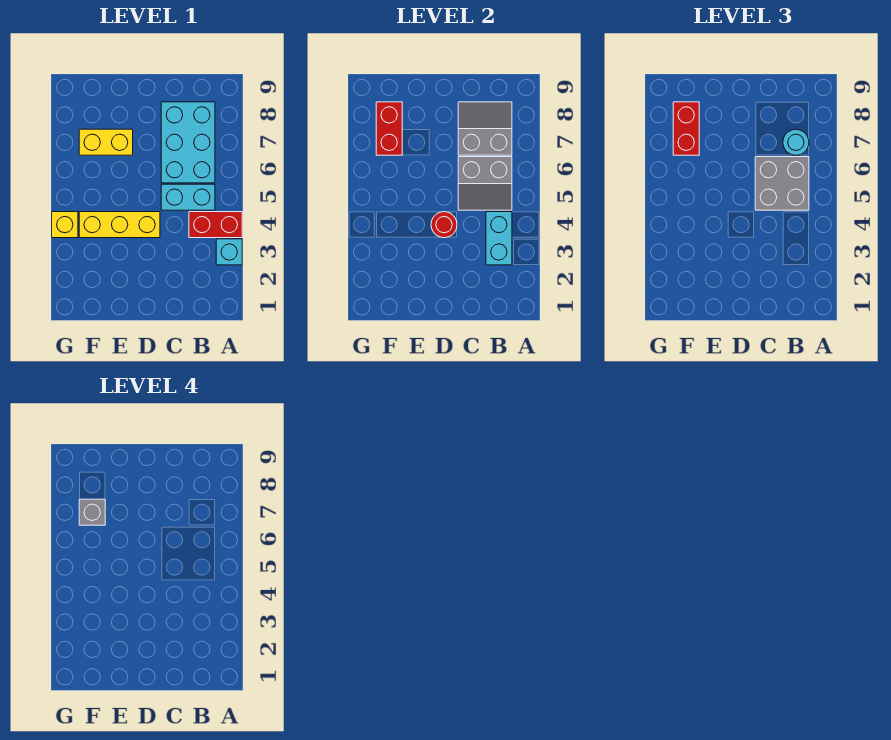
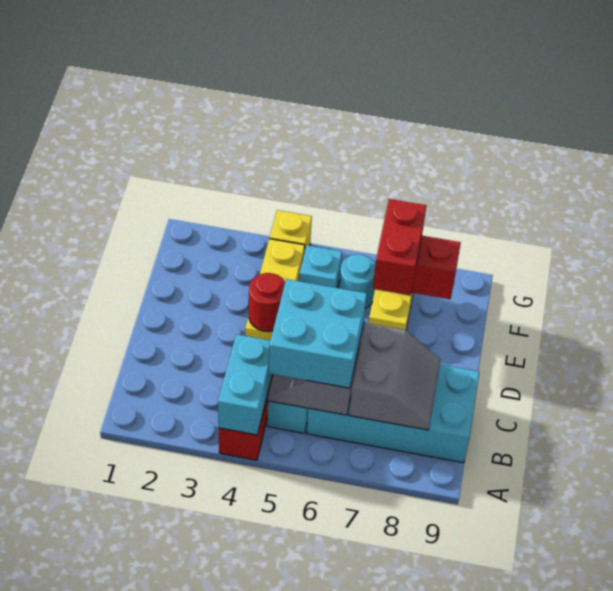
cyan brick A3 level 1 -> cyan brick F5 level 1
cyan brick B3:B4 level 2 -> cyan brick A4:B4 level 2
grey brick B5:C6 level 3 -> cyan brick B5:C6 level 3
cyan brick B6:C8 level 1 -> cyan brick B6:C9 level 1
cyan round brick B7 level 3 -> cyan round brick F6 level 1
red brick F7:F8 level 3 -> red brick E7:F7 level 3
grey brick F7 level 4 -> none

